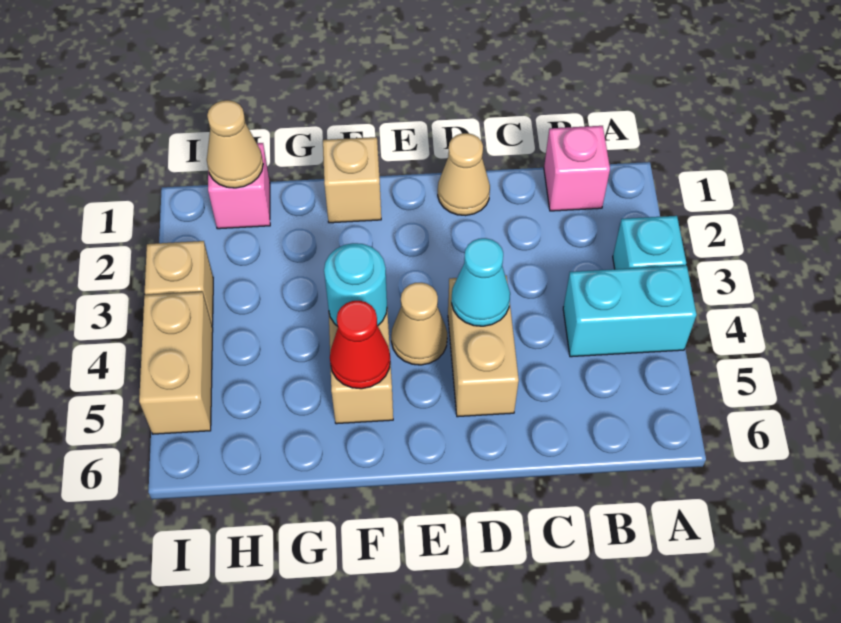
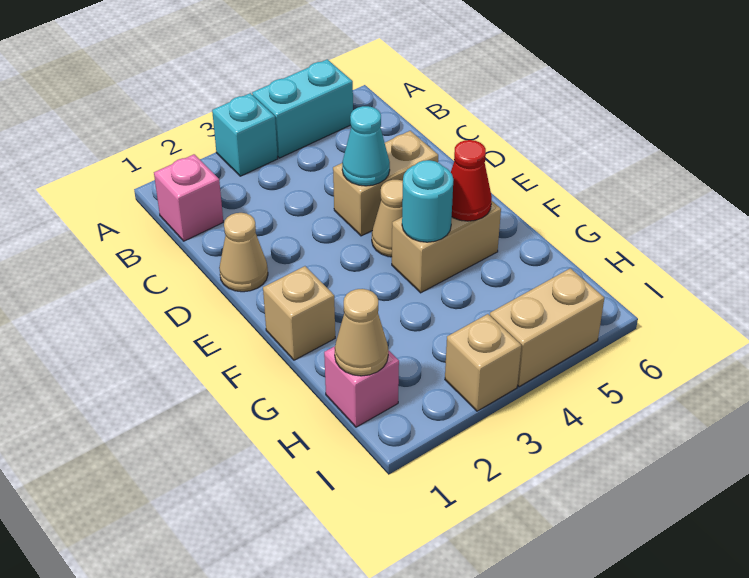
cyan brick A4:B4 level 1 -> cyan brick A4:A5 level 1

